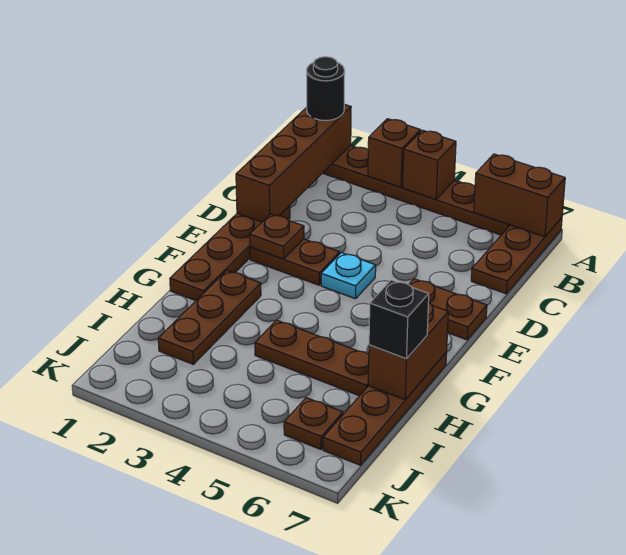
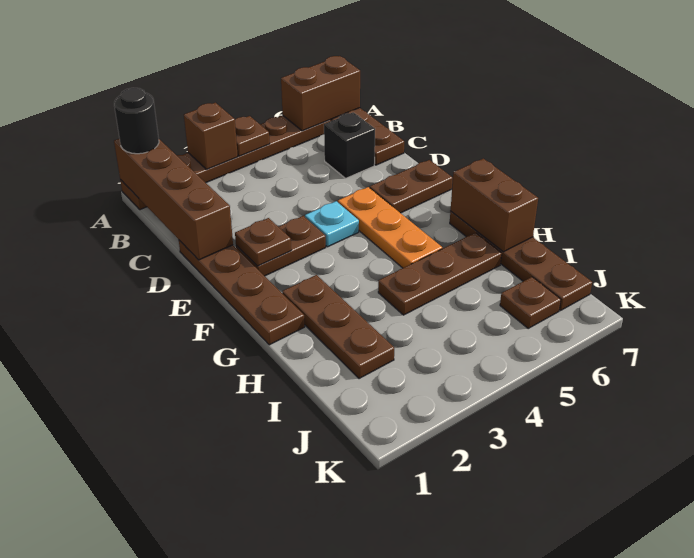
brown brick A4 level 2 -> brown plate A4 level 2
none -> orange plate E5:G5 level 1
black brick H7 level 3 -> black brick C6 level 1

